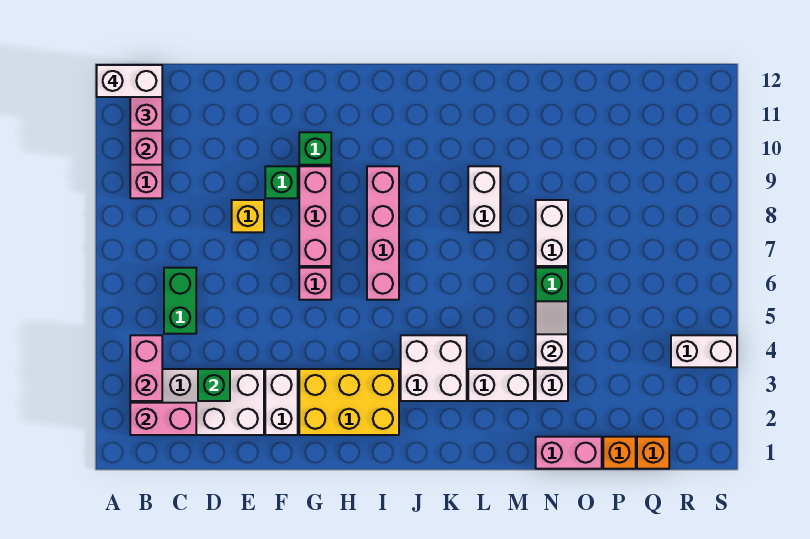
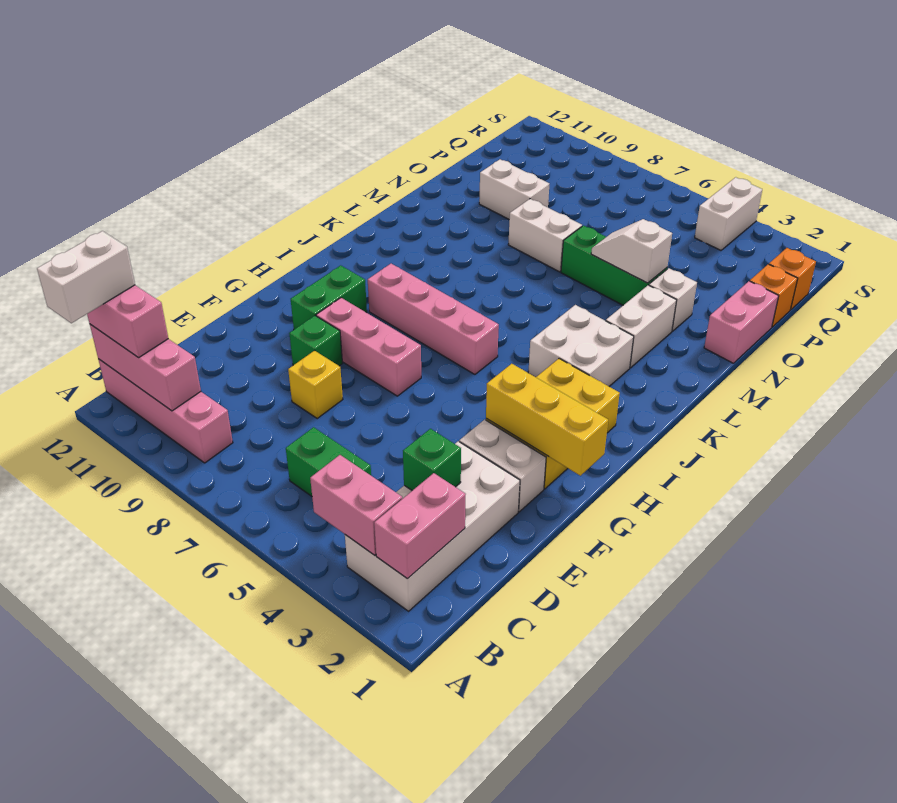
none -> yellow brick G1:G3 level 2
pink brick G6 level 1 -> none
green brick G10 level 1 -> green brick G10:H10 level 1
white brick L8:L9 level 1 -> white brick O9:O10 level 1

